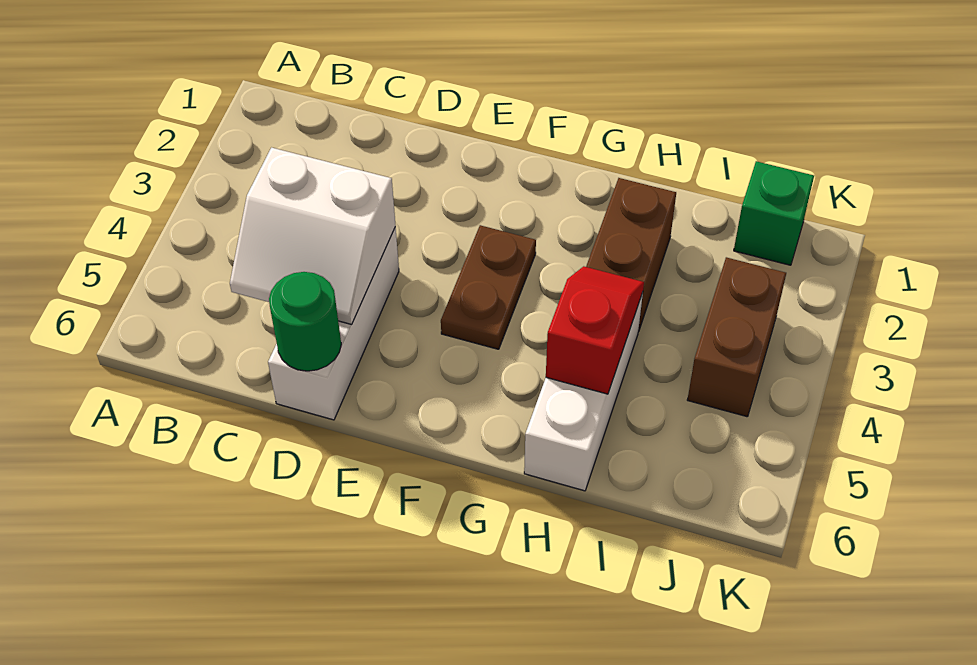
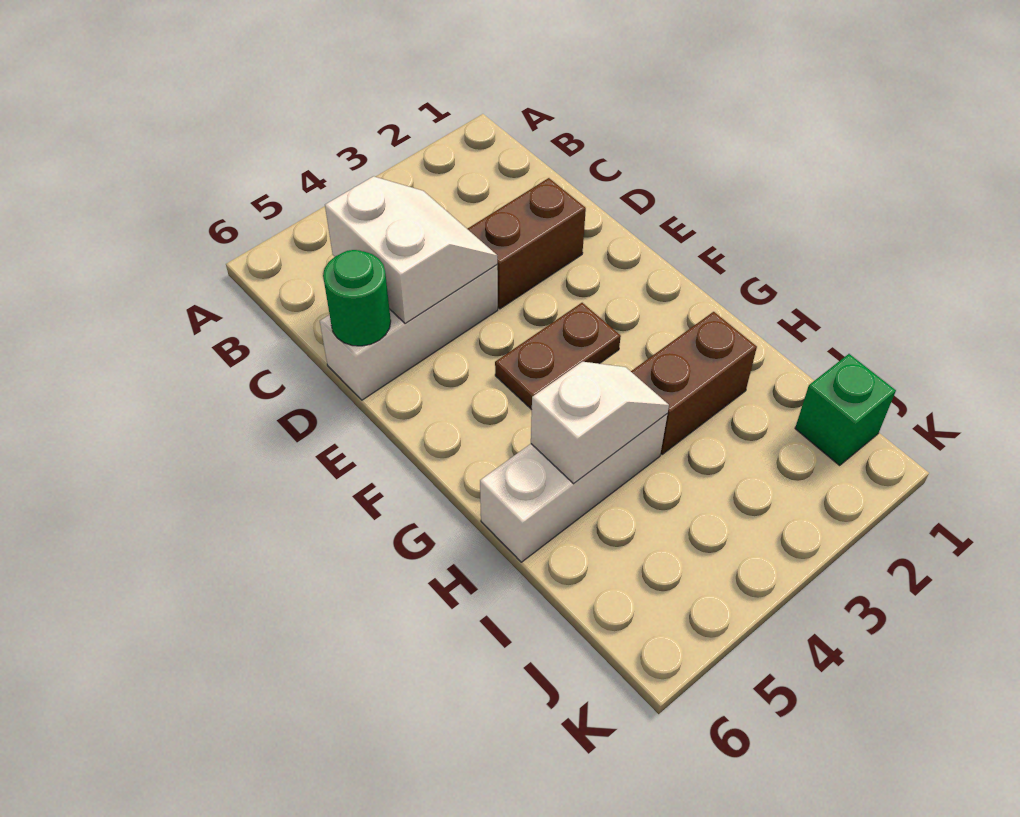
white slope C4:D5 level 2 top 4 -> white slope C4:D5 level 2 top 5
red slope H4:H5 level 2 top 5 -> white slope H4:H5 level 2 top 5
brown brick J3:J4 level 1 -> brown brick D2:D3 level 1

